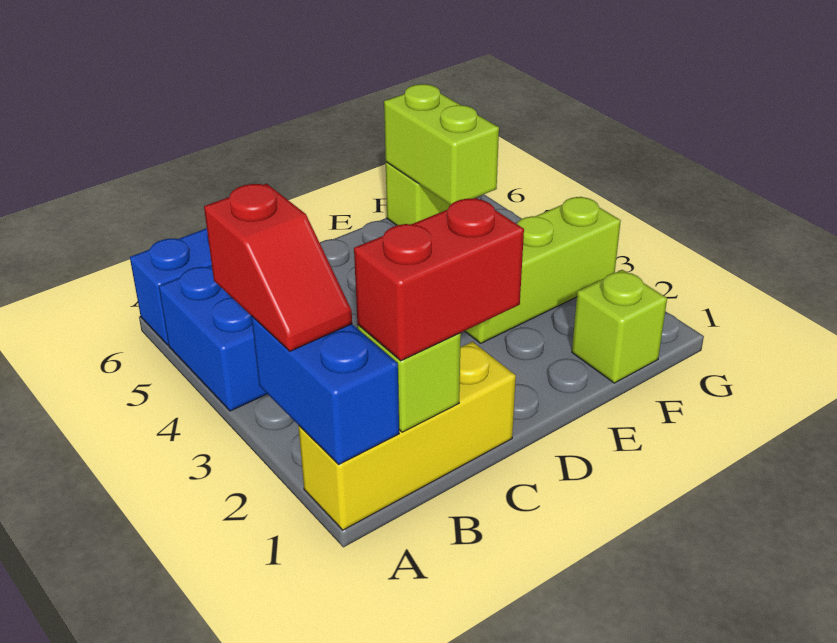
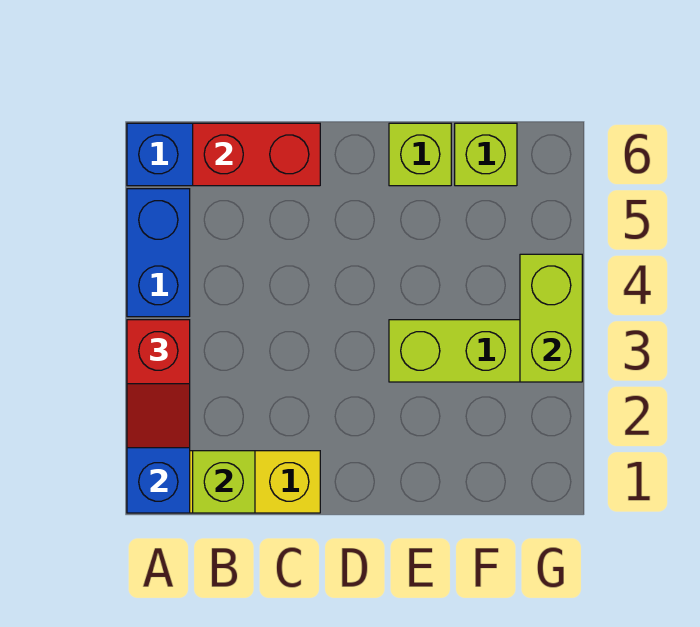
red brick B1:C1 level 3 -> red brick B6:C6 level 2
lime brick F1 level 1 -> lime brick E6 level 1
lime brick F5:F6 level 2 -> lime brick G3:G4 level 2

